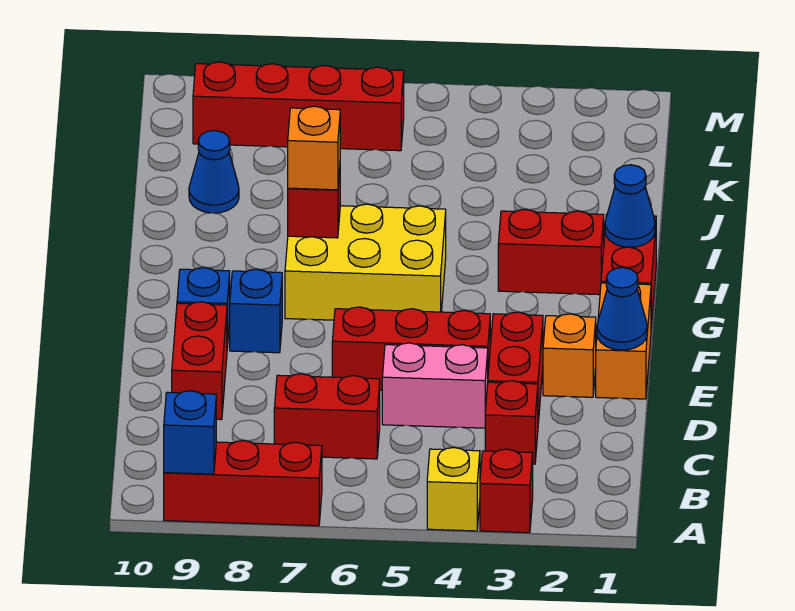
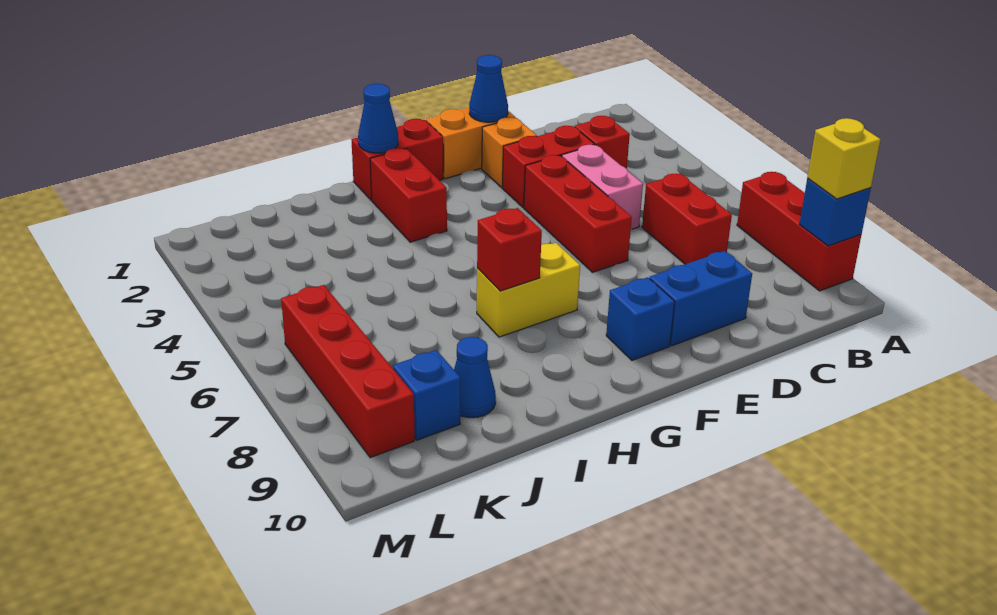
red brick A3 level 1 -> none
yellow brick A4 level 1 -> yellow brick A9 level 3
red brick D9:E9 level 1 -> blue brick D9:E9 level 1
blue brick F8 level 1 -> blue brick K9 level 1
yellow brick G5:H7 level 1 -> yellow brick G7:H7 level 1
orange brick H7 level 3 -> none

